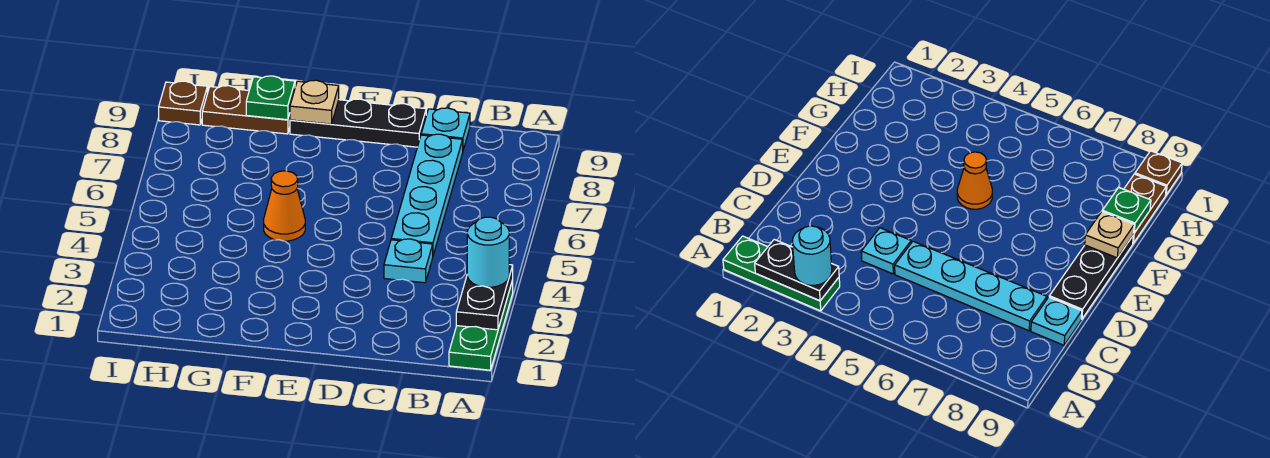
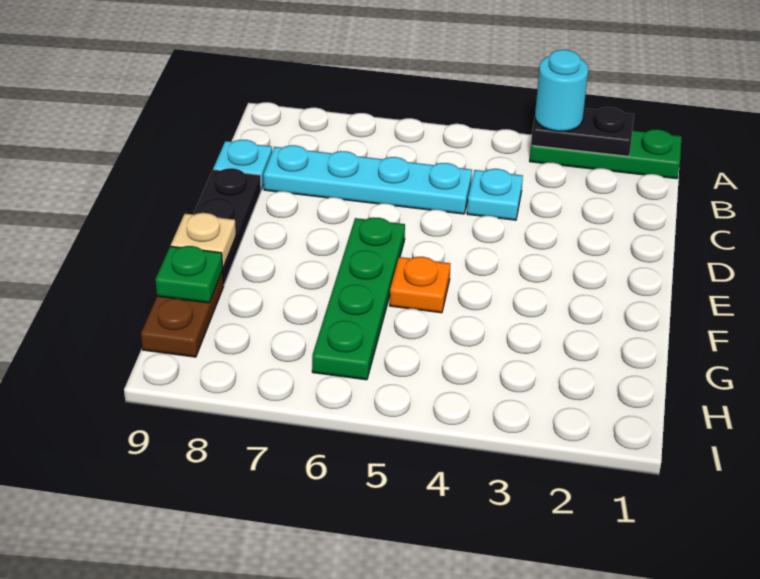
none -> green plate E6:H6 level 1
orange cone F5 level 1 -> orange plate F5 level 1
brown plate I9 level 1 -> none

